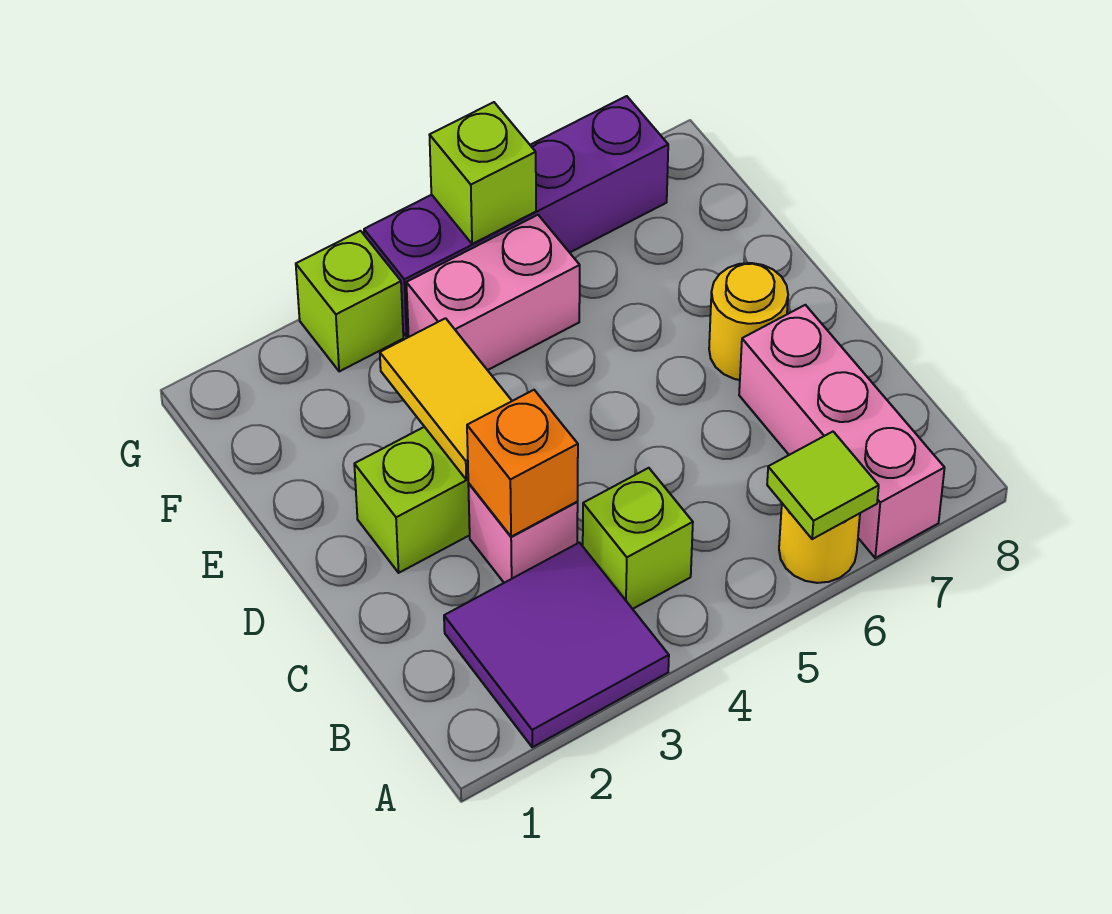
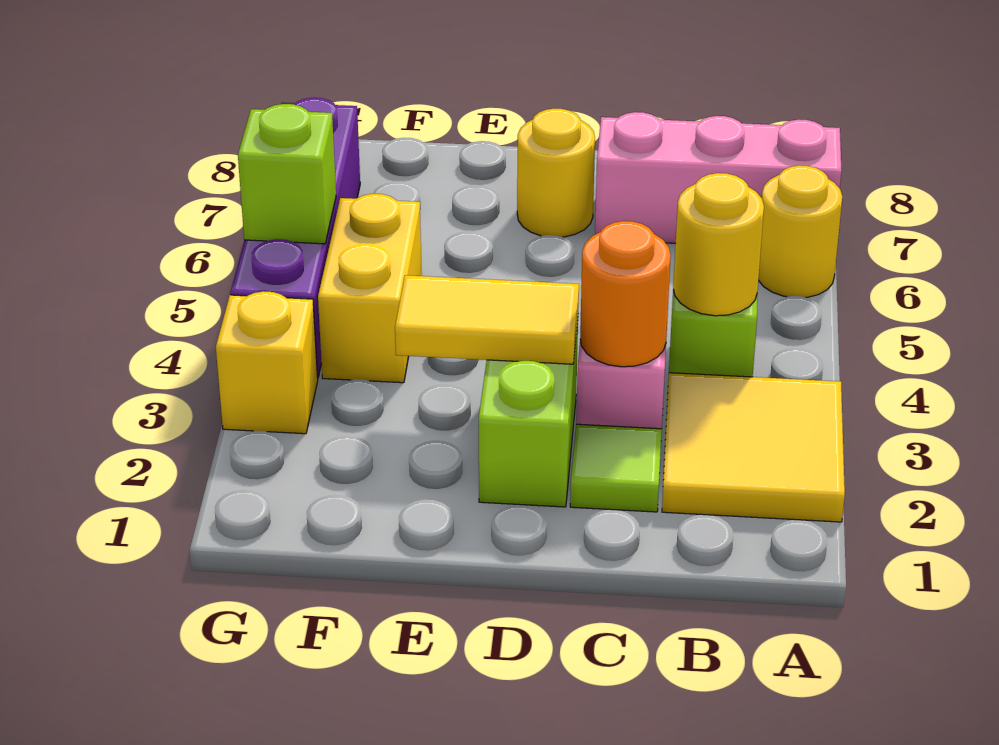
purple tile A2:B3 level 1 -> yellow tile A2:B3 level 1
lime tile A6 level 2 -> lime tile C2 level 1
none -> yellow round brick B4 level 2
orange brick C3 level 2 -> orange round brick C3 level 2
pink brick F4:F5 level 1 -> yellow brick F4:F5 level 1
lime brick G3 level 1 -> yellow brick G3 level 1

